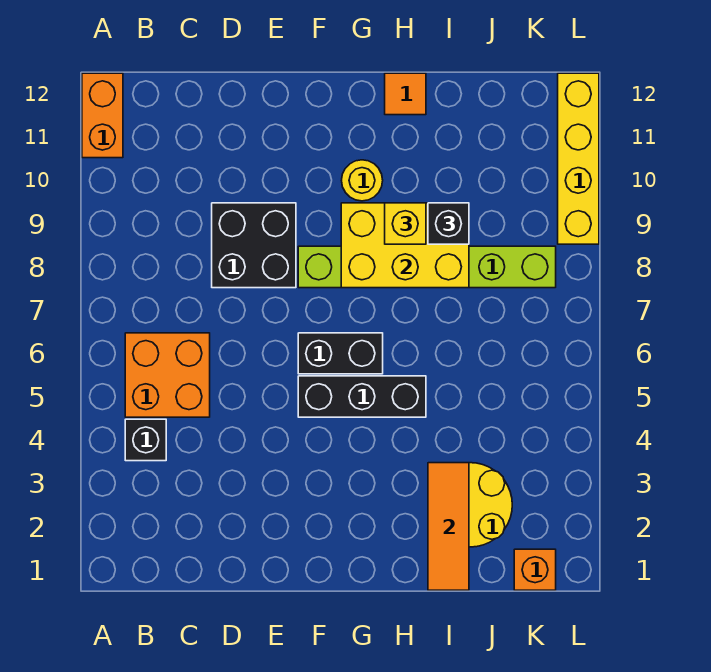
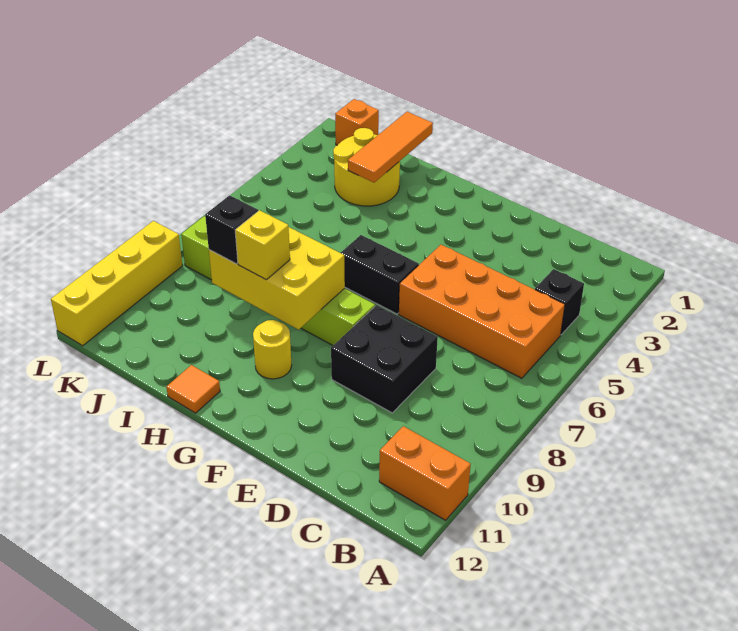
orange brick A11:A12 level 1 -> orange brick A11:B11 level 1
orange brick B5:C6 level 1 -> orange brick B5:E6 level 1
black brick F5:H5 level 1 -> none

